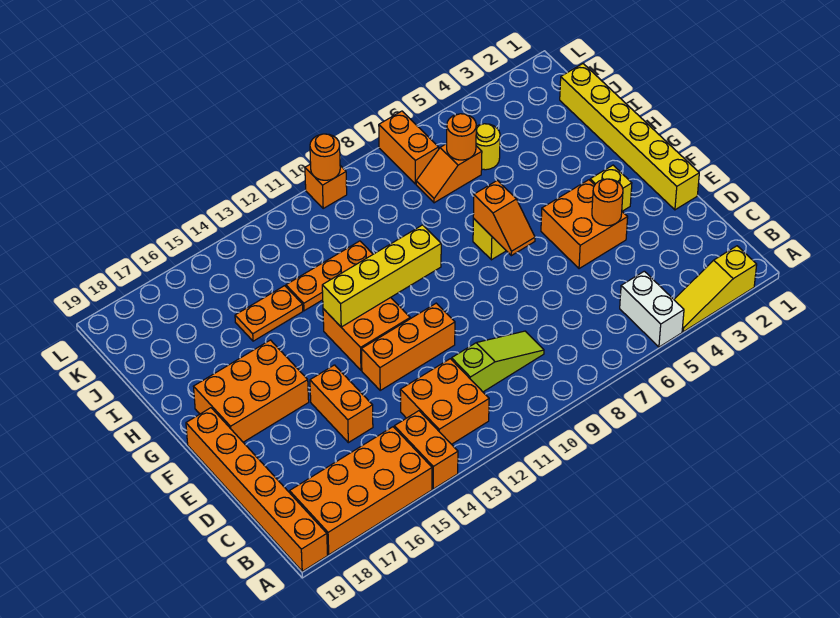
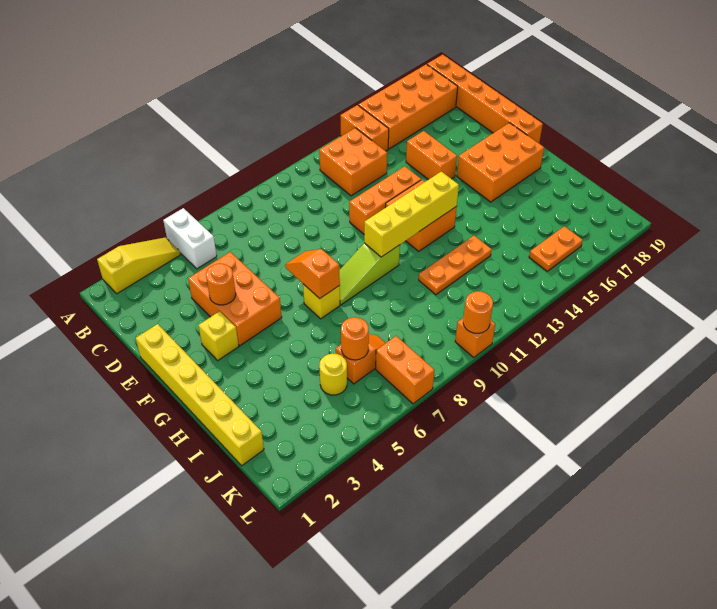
lime slope C9:C11 level 1 top 11 -> lime slope G8:G10 level 1 top 10
orange brick E4:F5 level 1 -> orange brick D4:F5 level 1
orange plate I14:I15 level 1 -> orange plate K15:K16 level 1

